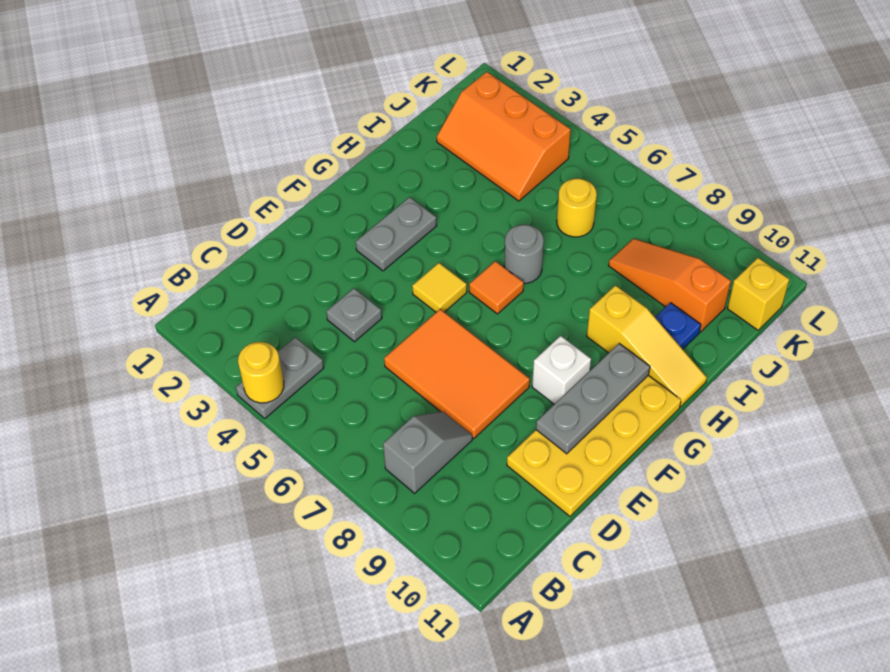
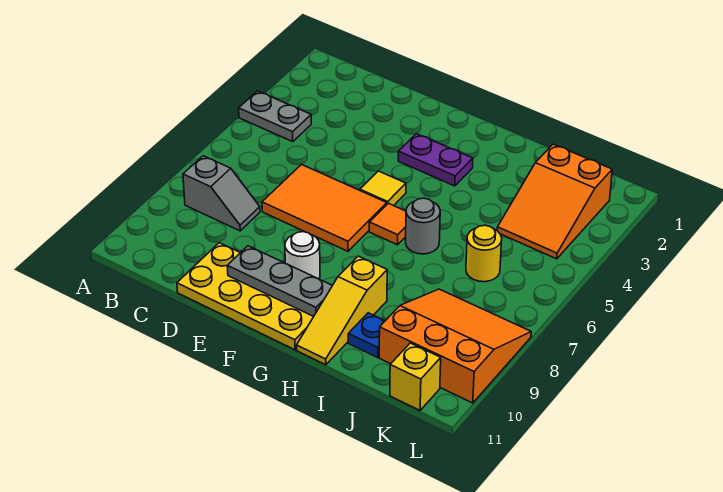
yellow round brick A4 level 2 -> none
grey plate D4 level 1 -> none
orange tile D6:E8 level 1 -> orange tile D6:F7 level 1
grey plate F3:G3 level 1 -> purple plate F3:G3 level 1
white brick F9 level 1 -> white round brick F9 level 1
orange slope J2:K4 level 1 top K -> orange slope J2:K4 level 1 top 2
orange slope J8:J10 level 1 top 10 -> orange slope J8:L10 level 1 top 10

